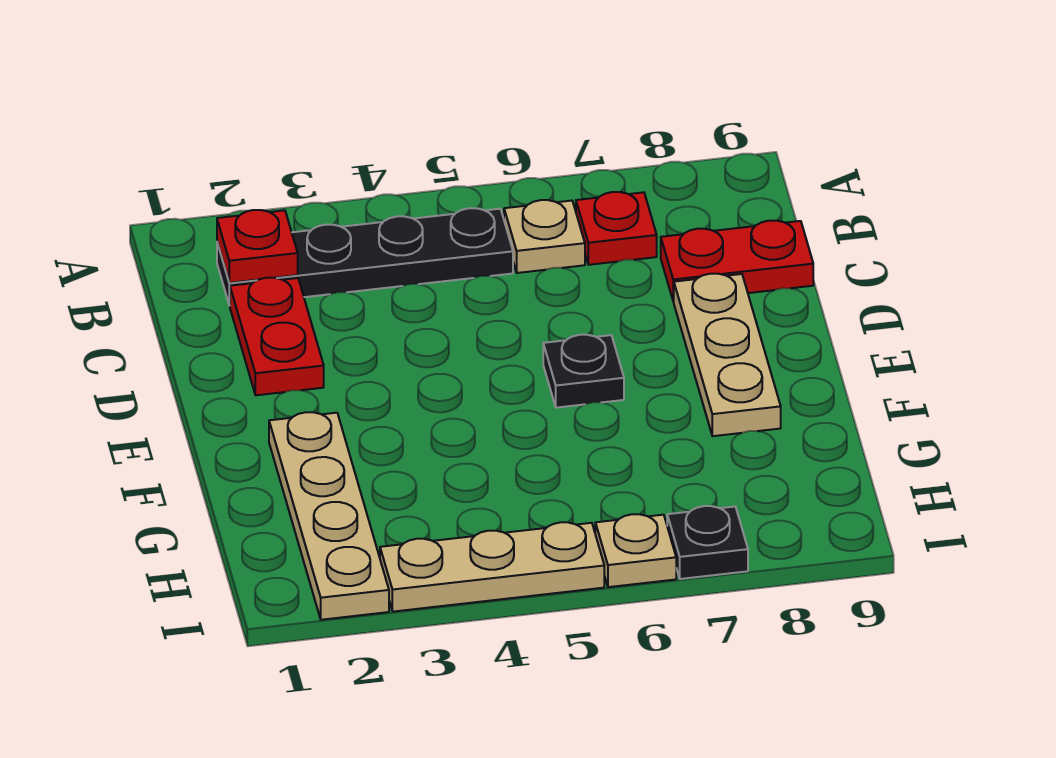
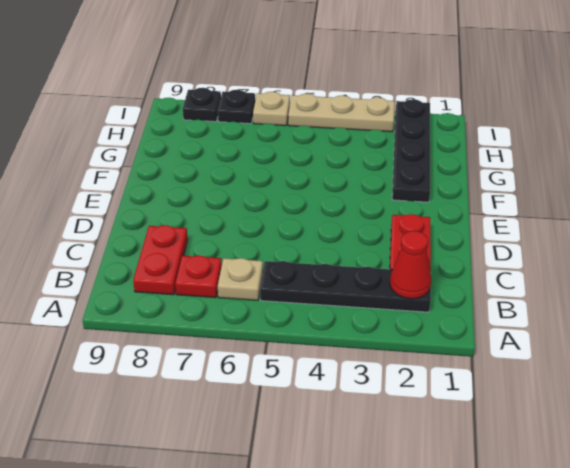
red plate B2 level 2 -> red cone B2 level 2
red plate C8:C9 level 1 -> red plate B8:C8 level 1
tan plate D8:F8 level 1 -> none
black plate E6 level 1 -> black plate I8 level 1
tan plate F2:I2 level 1 -> black plate F2:I2 level 1

